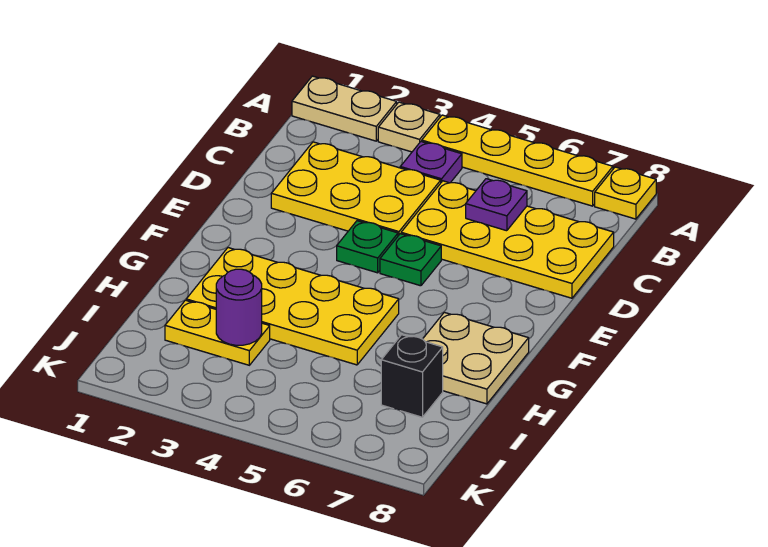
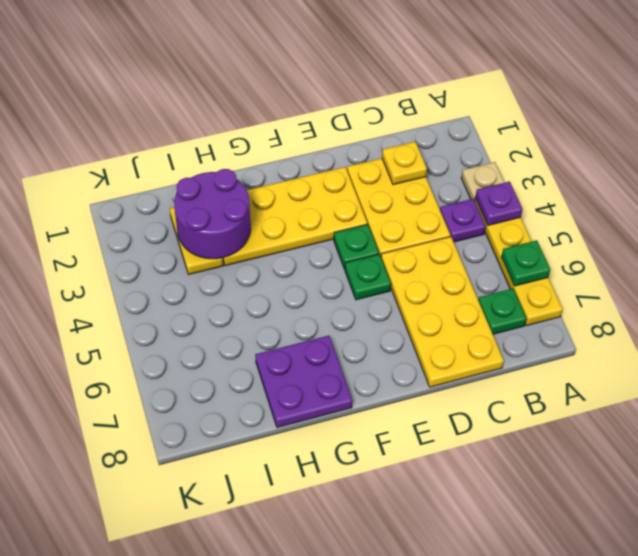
tan plate A1:A2 level 1 -> none
none -> green plate A6 level 2
yellow plate A8 level 1 -> yellow plate C2 level 2
none -> green plate B7 level 1
purple plate C6 level 2 -> purple plate A4 level 2
yellow plate G2:H5 level 1 -> yellow plate E2:H3 level 1
tan plate G7:H8 level 1 -> purple plate G7:H8 level 1
purple round brick I3 level 2 -> purple round brick H2:I3 level 2
black brick I7 level 1 -> none

